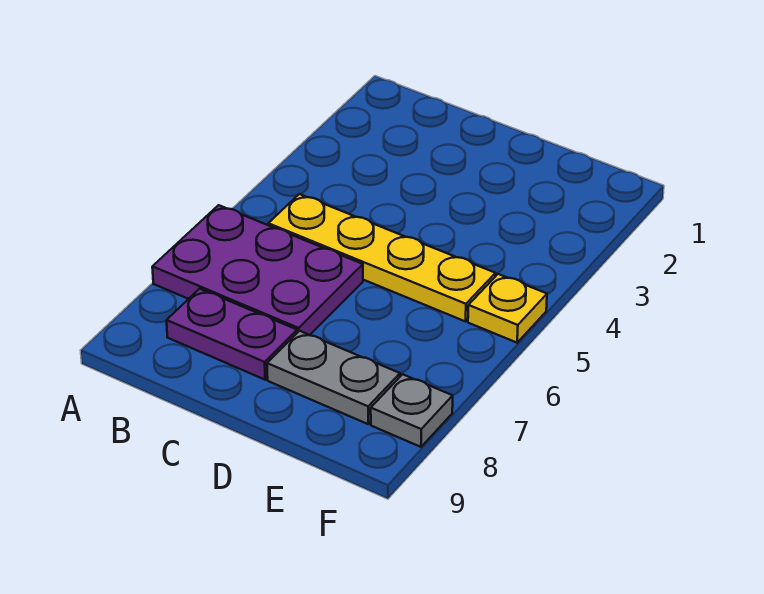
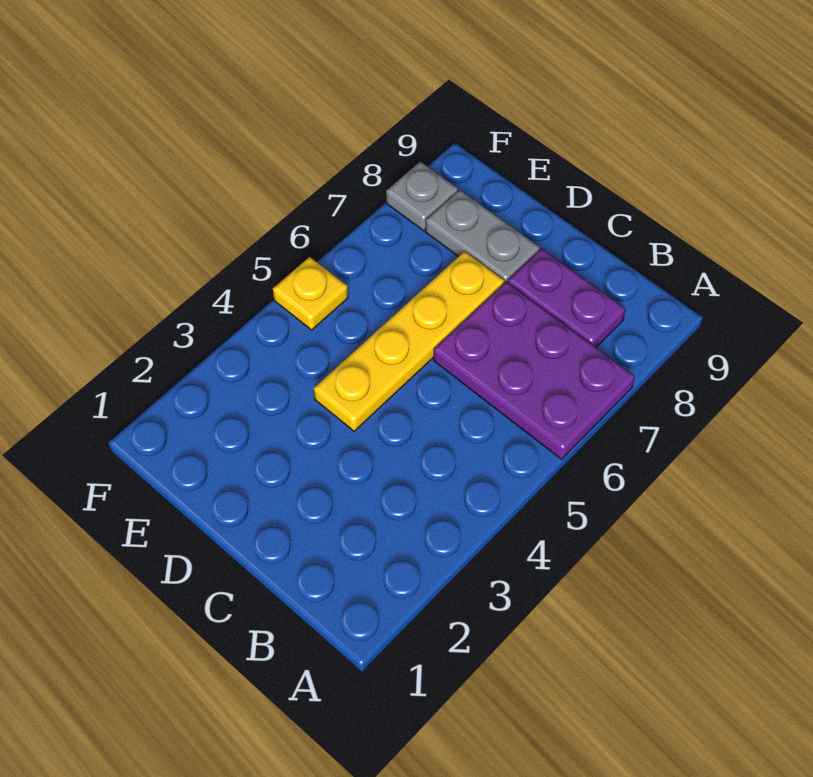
yellow plate B5:E5 level 1 -> yellow plate D4:D7 level 1

